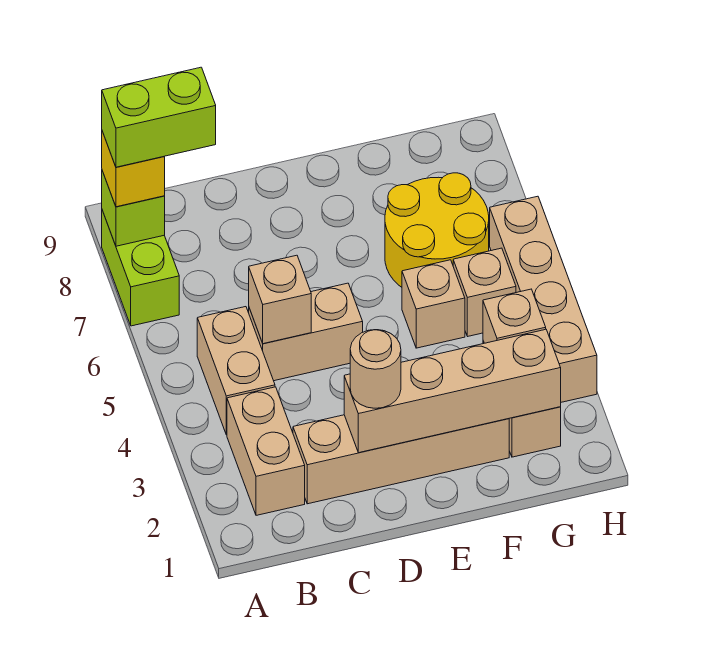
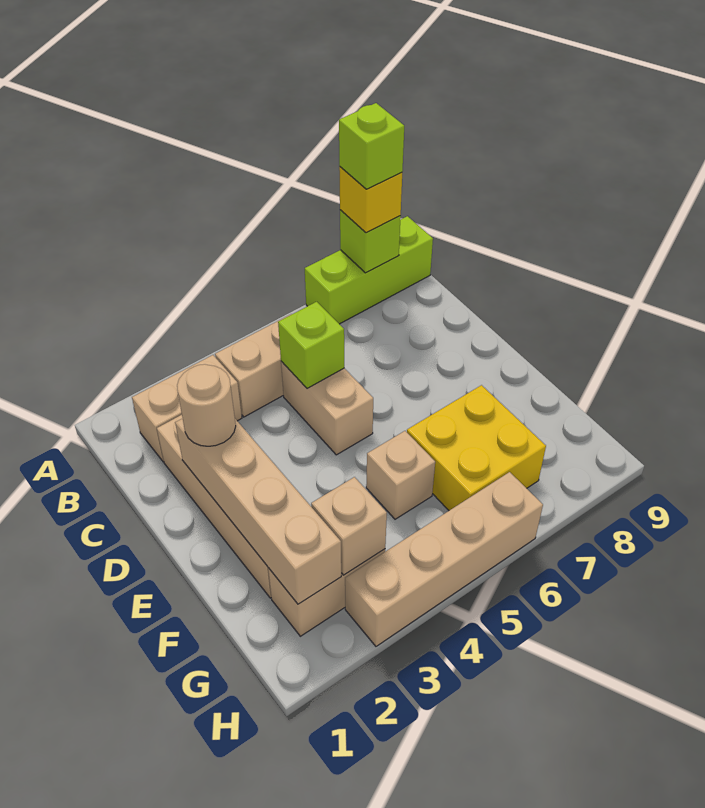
lime brick A7:A8 level 1 -> lime brick A7:A9 level 1
lime brick A8:B8 level 4 -> lime brick A8 level 4
tan brick C5 level 2 -> lime brick C5 level 2
yellow round brick F6:G7 level 1 -> yellow brick F6:G7 level 1
tan brick G5 level 1 -> none

